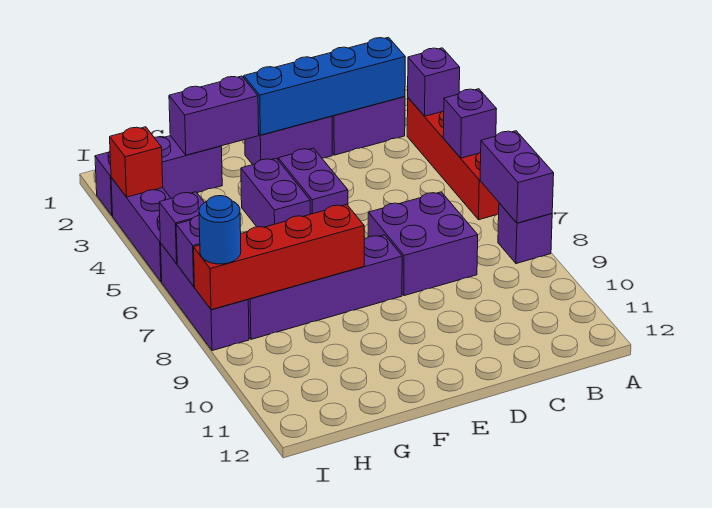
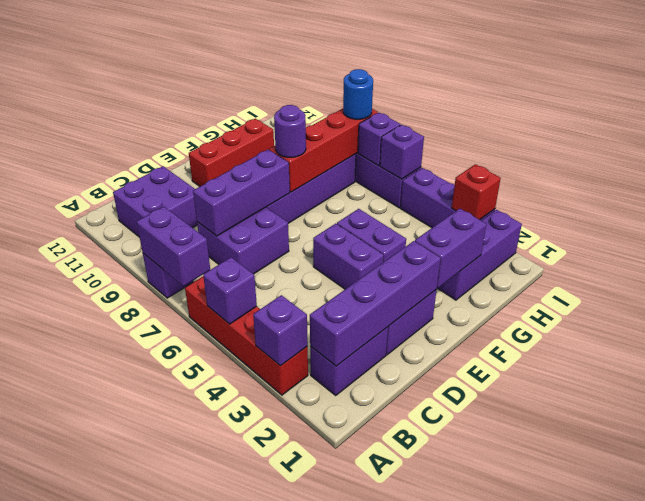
blue brick B2:E2 level 2 -> purple brick B2:E2 level 2
none -> purple brick B10:C11 level 1
none -> purple brick C8:E8 level 2
none -> red brick E11:G11 level 1
none -> purple round brick F8 level 3

